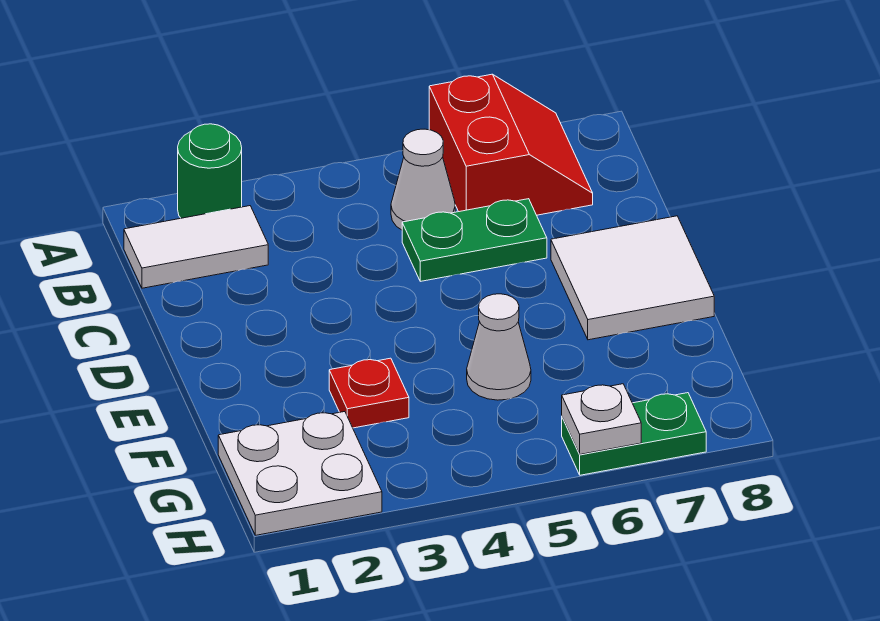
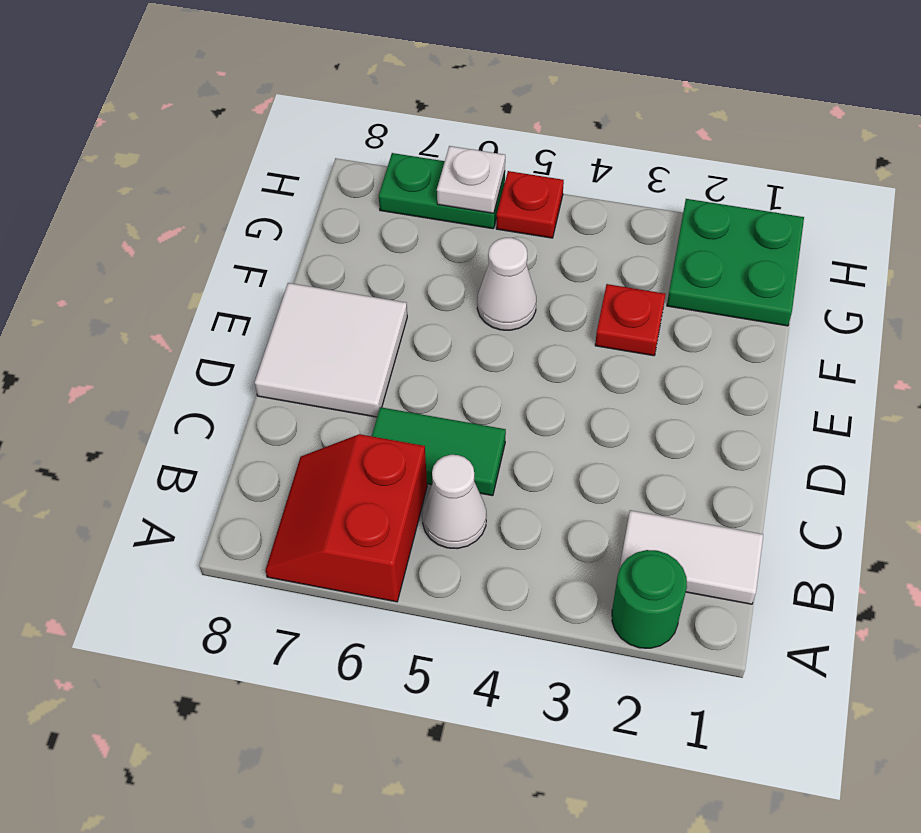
green plate C5:C6 level 1 -> green tile C5:C6 level 1
white plate G1:H2 level 1 -> green plate G1:H2 level 1
none -> red plate H5 level 1

